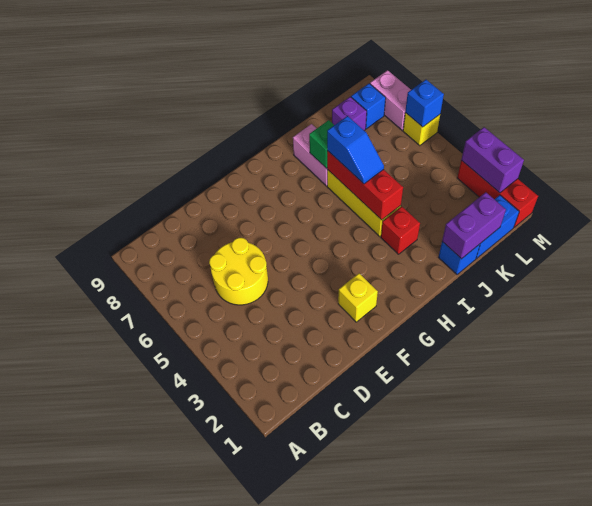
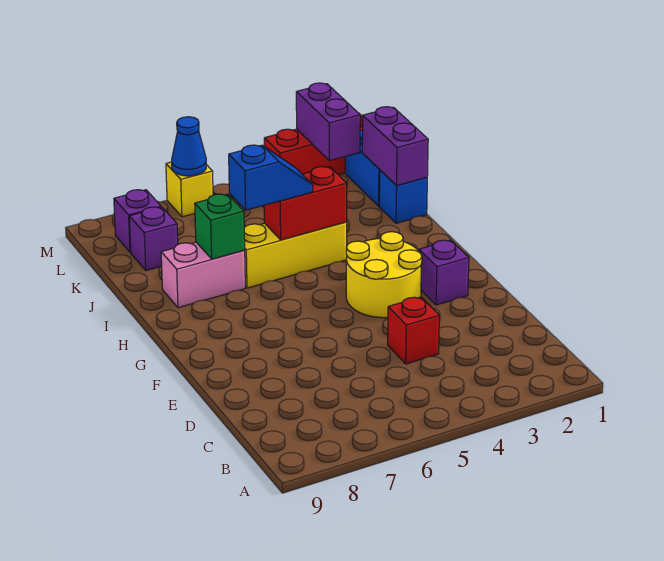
yellow round brick C5:D6 level 1 -> yellow round brick F3:G4 level 1
yellow brick F2 level 1 -> purple brick F2 level 1
red brick I3 level 1 -> red brick D4 level 1
red brick I4:I6 level 2 -> red brick I4:I5 level 2
blue brick L8 level 1 -> purple brick L8 level 1
purple brick M2:M3 level 2 -> purple brick L2:M2 level 2
blue brick M6 level 2 -> blue cone M6 level 2
pink brick M7:M8 level 1 -> none

